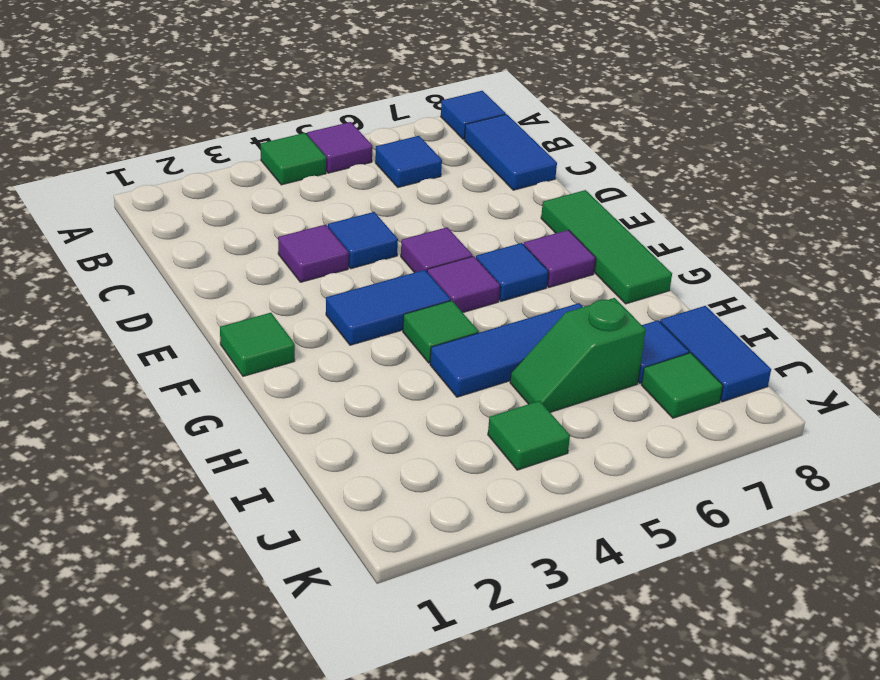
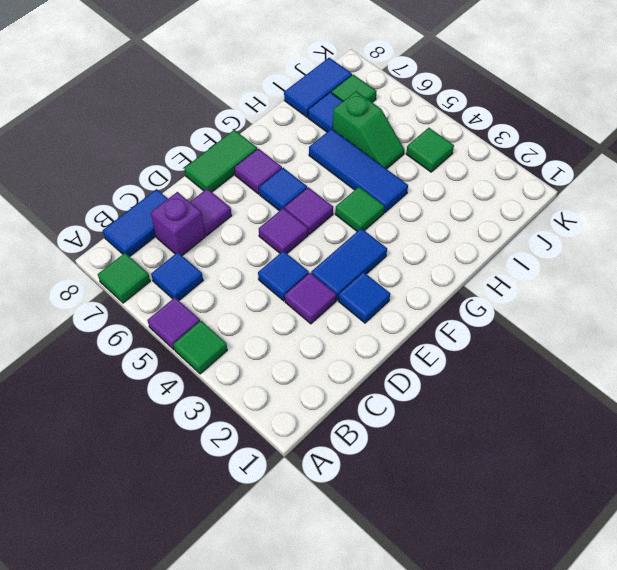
blue tile A8 level 1 -> blue tile E2 level 1
none -> purple brick C7 level 1
none -> purple tile D7 level 1
green tile E8:G8 level 1 -> green tile E8:F8 level 1
green tile F1 level 1 -> green tile A7 level 1
blue tile F3:F4 level 1 -> blue tile E3:F3 level 1

